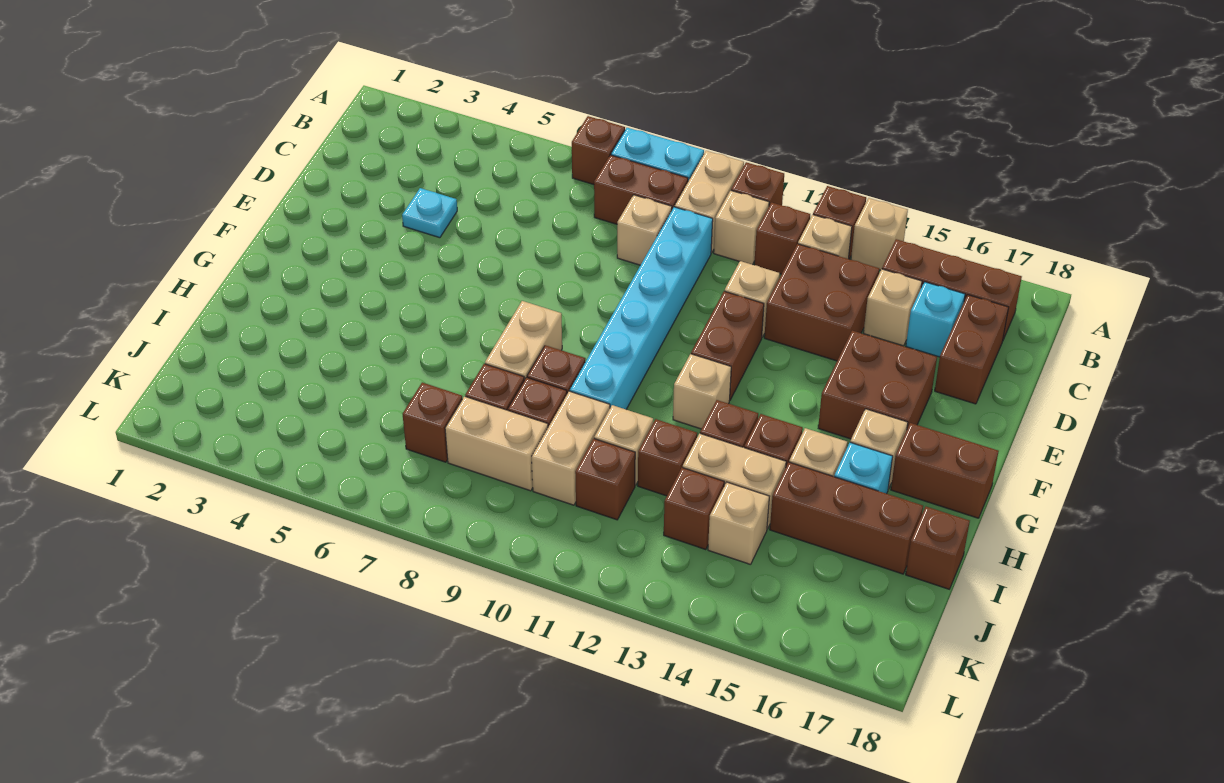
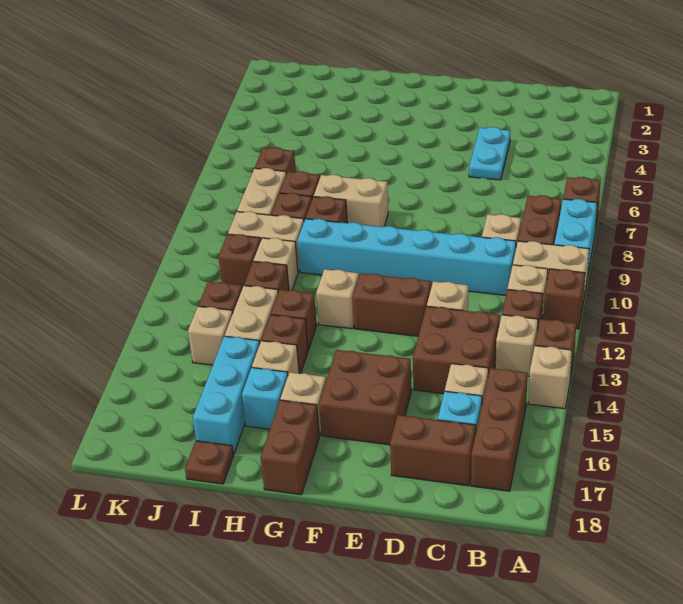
cyan plate D4 level 1 -> cyan plate D4:D5 level 1
brown brick I15:I17 level 1 -> cyan brick I15:I17 level 1
brown brick I18 level 1 -> brown plate I18 level 1

